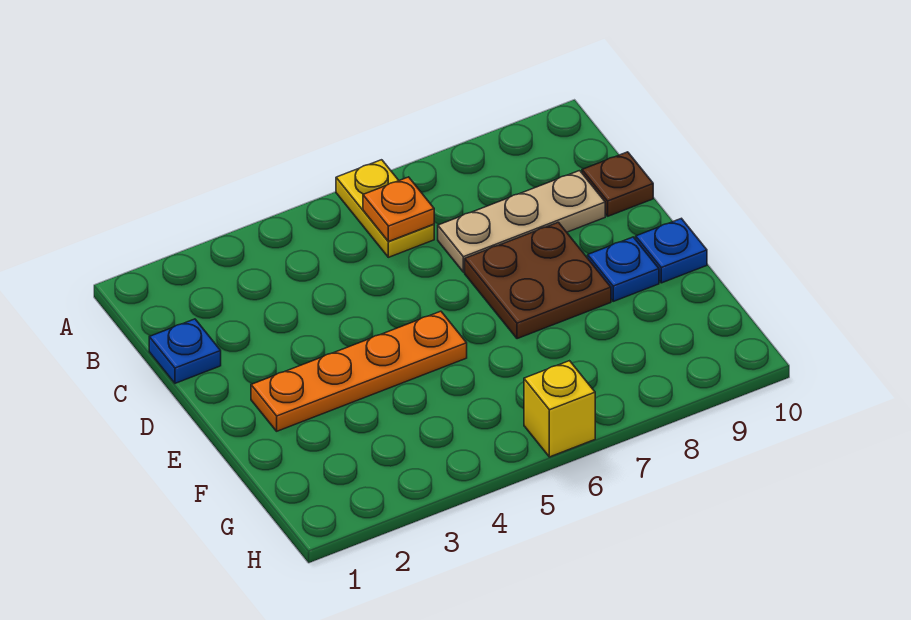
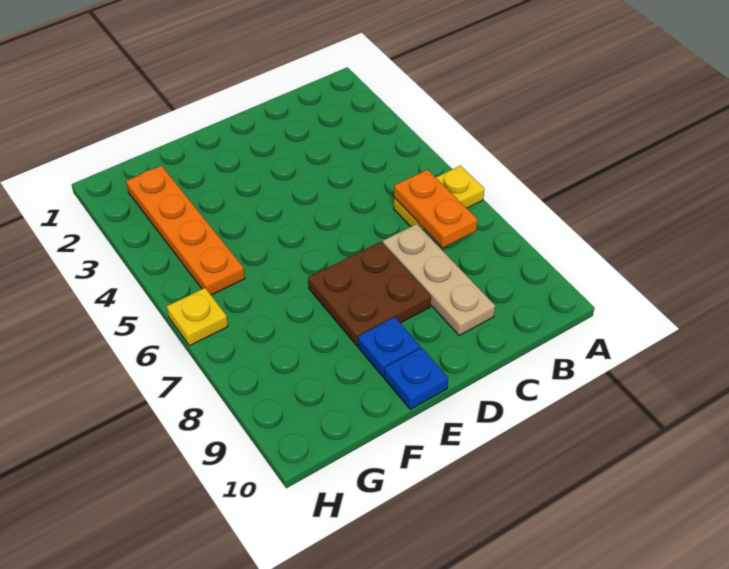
orange plate B6 level 2 -> orange plate B6:B7 level 2
blue plate C1 level 1 -> none
brown plate C10 level 1 -> none
orange plate E2:E5 level 1 -> orange plate G2:G5 level 1
yellow brick H6 level 1 -> yellow plate H6 level 1

